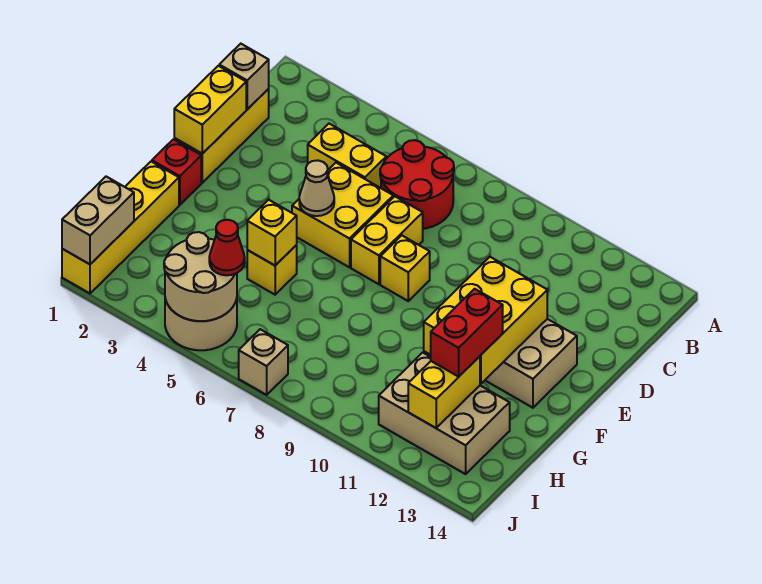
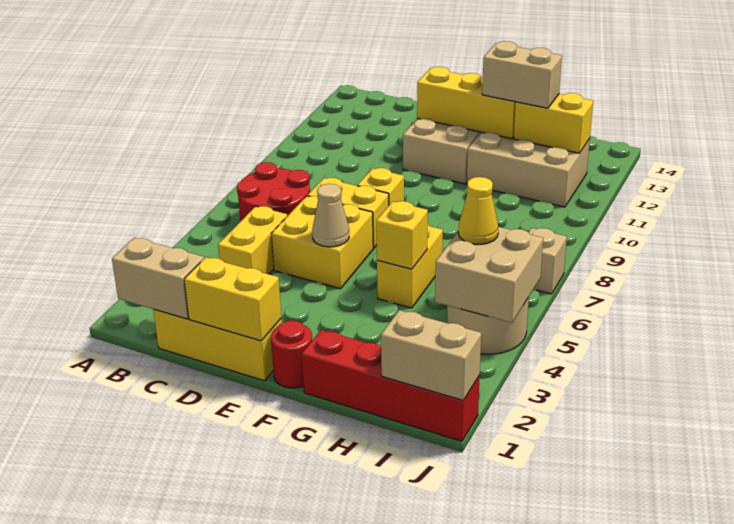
tan brick C1 level 2 -> tan brick B1:C1 level 2
yellow brick E11:G12 level 2 -> yellow brick E12:G12 level 2
red brick F1 level 1 -> red round brick F1 level 1
yellow brick G1:J1 level 1 -> red brick G1:J1 level 1
yellow brick G5 level 1 -> yellow brick G5:G6 level 1
red brick G12:H12 level 3 -> tan brick G12:H12 level 3
tan brick H11:I13 level 1 -> tan brick G11:I12 level 1
tan round brick I4:J5 level 2 -> tan brick I4:J5 level 2
red cone I5 level 3 -> yellow cone I5 level 3

